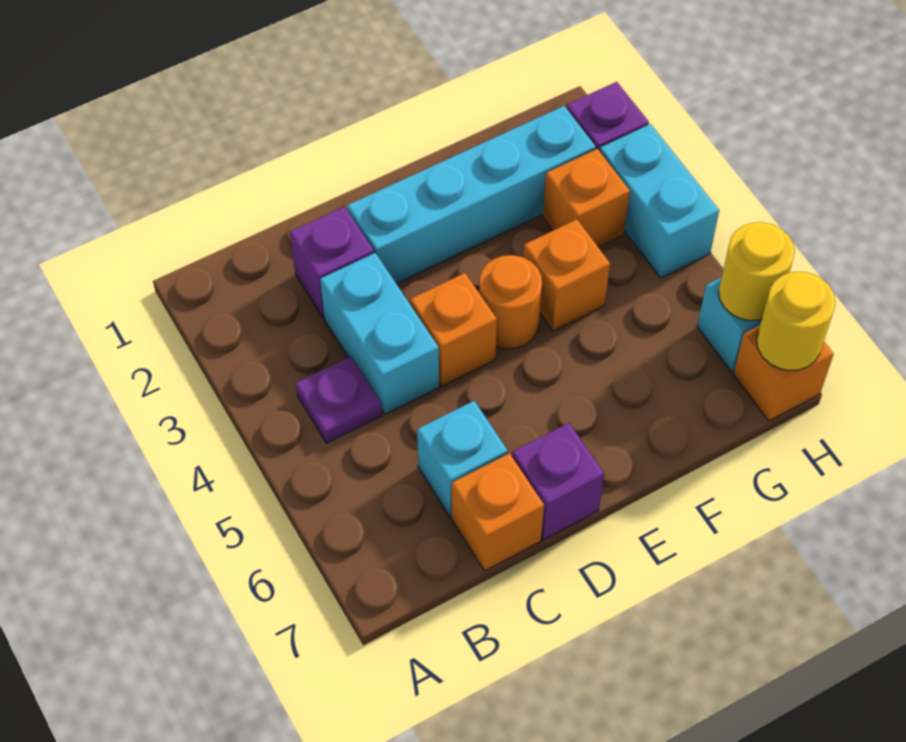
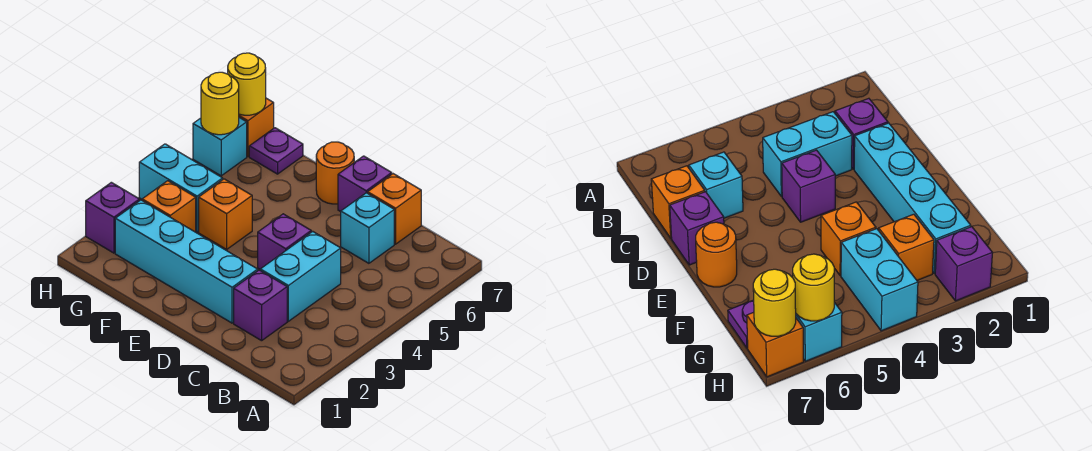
purple plate B4 level 1 -> purple plate G7 level 1
orange brick D4 level 1 -> purple brick D4 level 1
orange round brick E4 level 1 -> orange round brick E7 level 1
cyan brick H3:H4 level 1 -> cyan brick G4:H4 level 1

